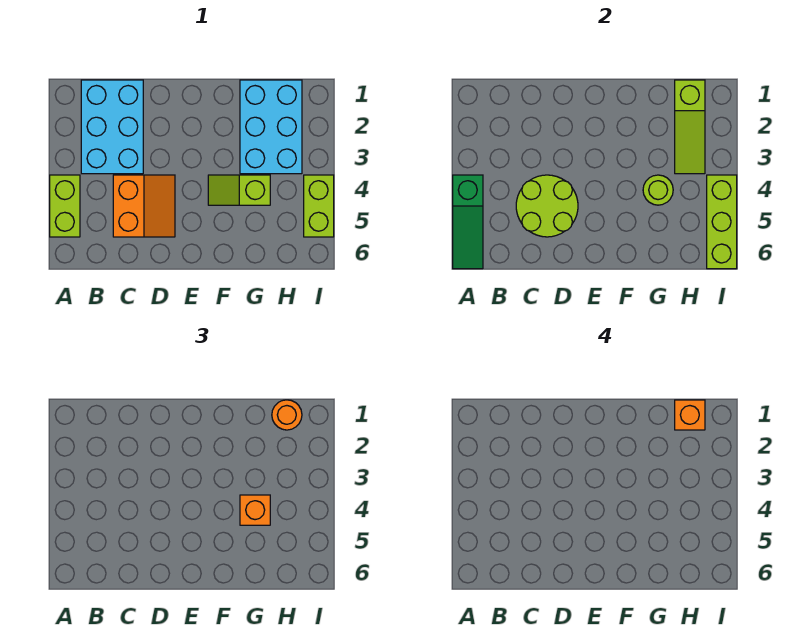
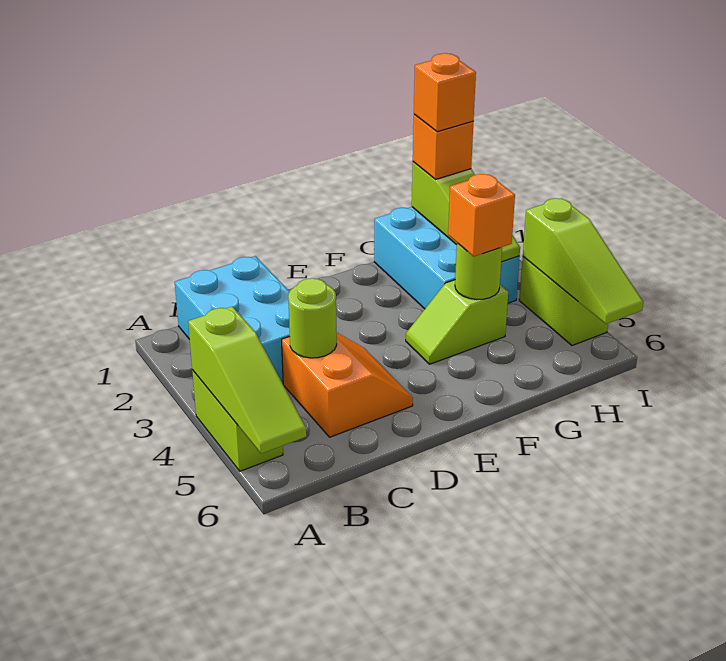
green slope A4:A6 level 2 top 4 -> lime slope A4:A6 level 2 top 4
lime round brick C4:D5 level 2 -> lime round brick C4 level 2
orange round brick H1 level 3 -> orange brick H1 level 3
lime brick I4:I6 level 2 -> lime slope I4:I6 level 2 top 4

